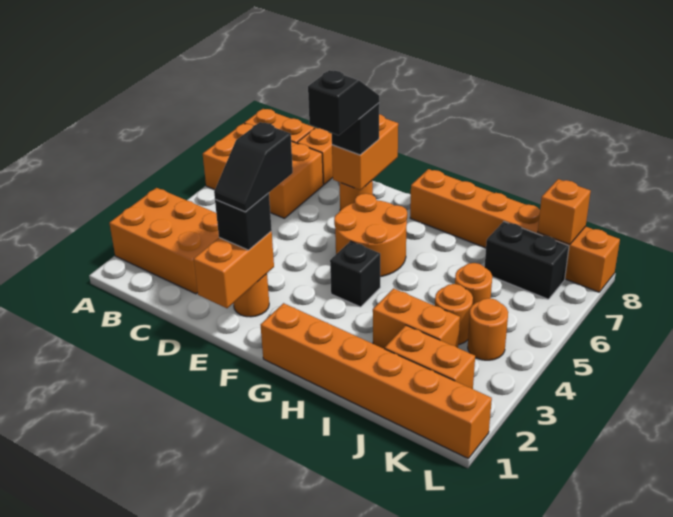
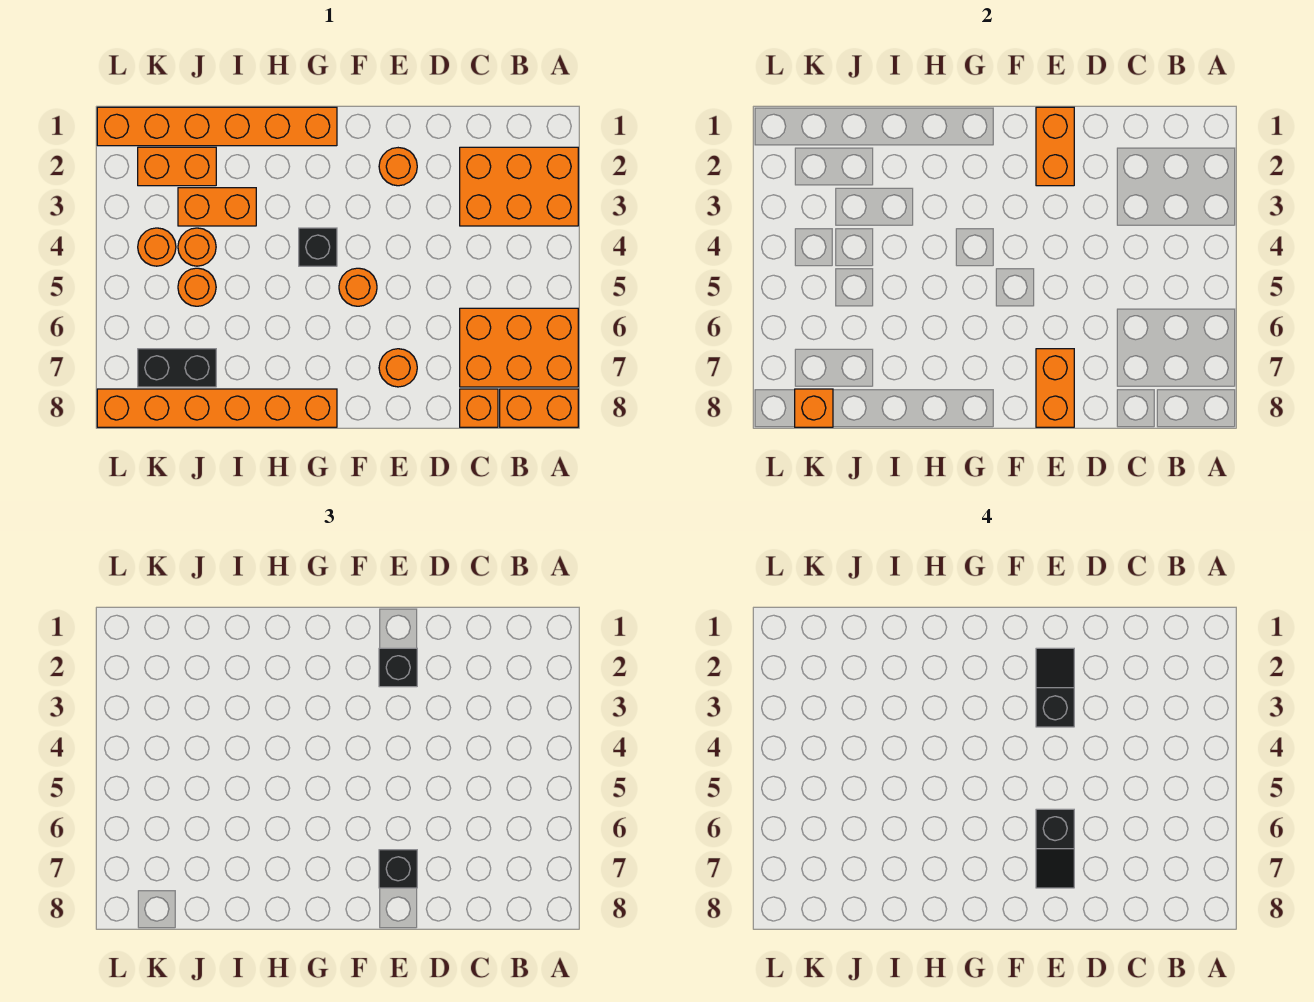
orange round brick F5:G6 level 1 -> orange round brick F5 level 1

